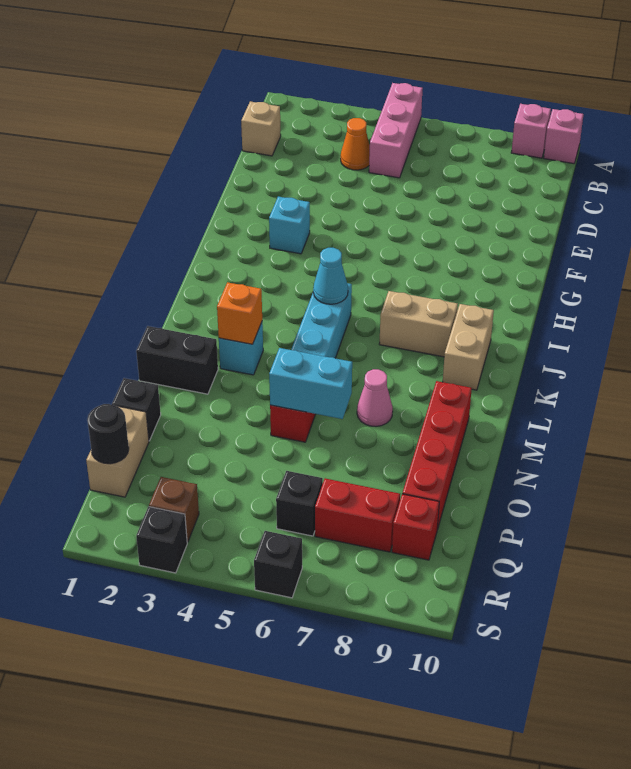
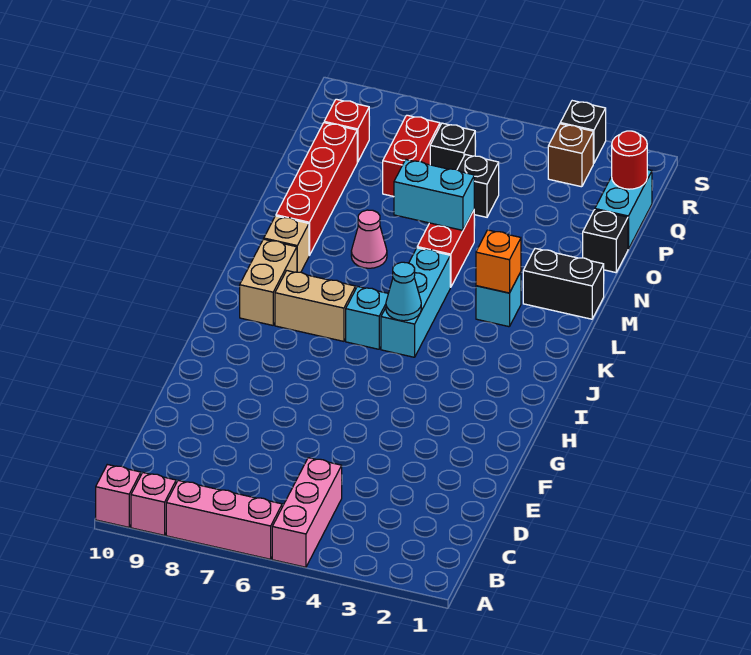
none -> pink brick A6:A8 level 1
tan brick C1 level 1 -> tan brick L9 level 1
orange cone C4 level 1 -> none
cyan brick G3 level 1 -> cyan brick J6 level 1
tan brick P1:Q1 level 1 -> cyan brick P1:Q1 level 1
black round brick Q1 level 2 -> red round brick Q1 level 2
red brick Q7:Q8 level 1 -> red brick P7:Q7 level 1
black brick S6 level 1 -> black brick P5 level 1

